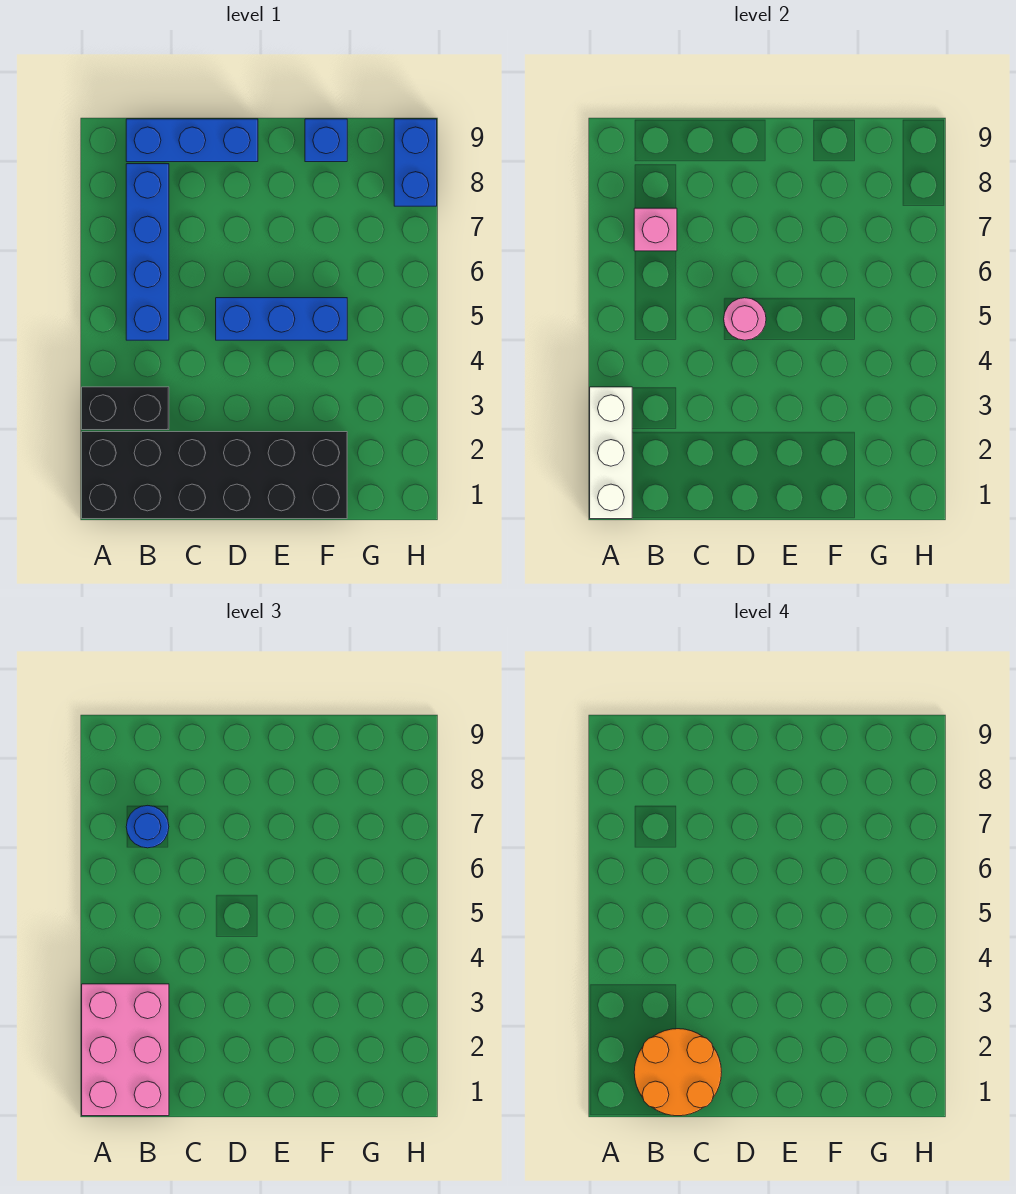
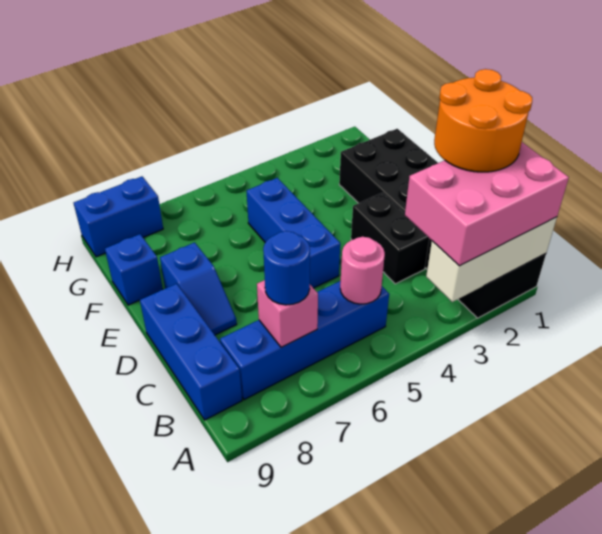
black brick A3:B3 level 1 -> black brick C3:D3 level 1
pink round brick D5 level 2 -> pink round brick B5 level 2
none -> blue slope D8:E8 level 1 top E

